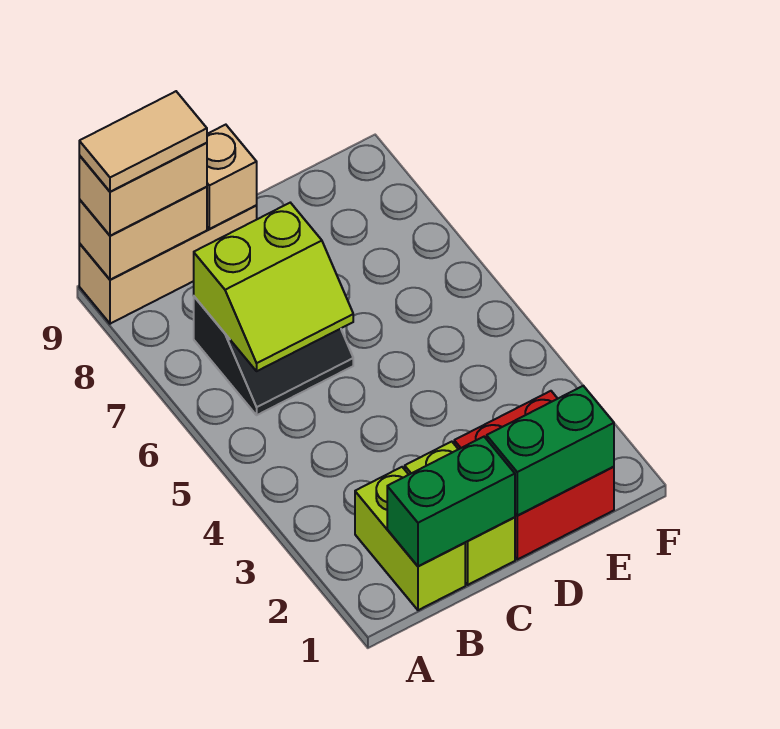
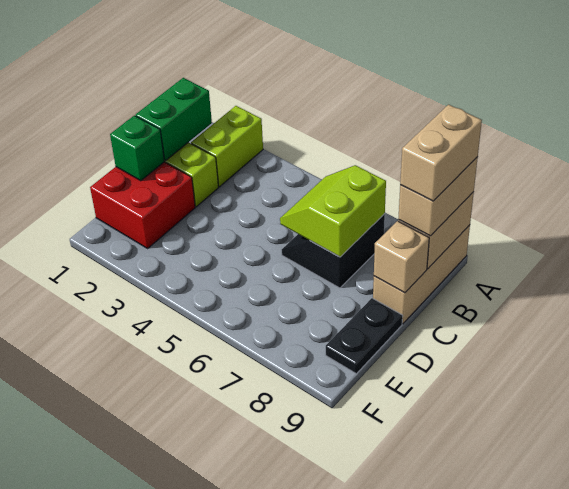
tan tile A9:B9 level 4 -> tan brick A9:B9 level 4
lime brick B1:B2 level 1 -> lime brick A2:B2 level 1
green brick D1:E1 level 2 -> green brick D1 level 2
none -> black plate D9:E9 level 1

